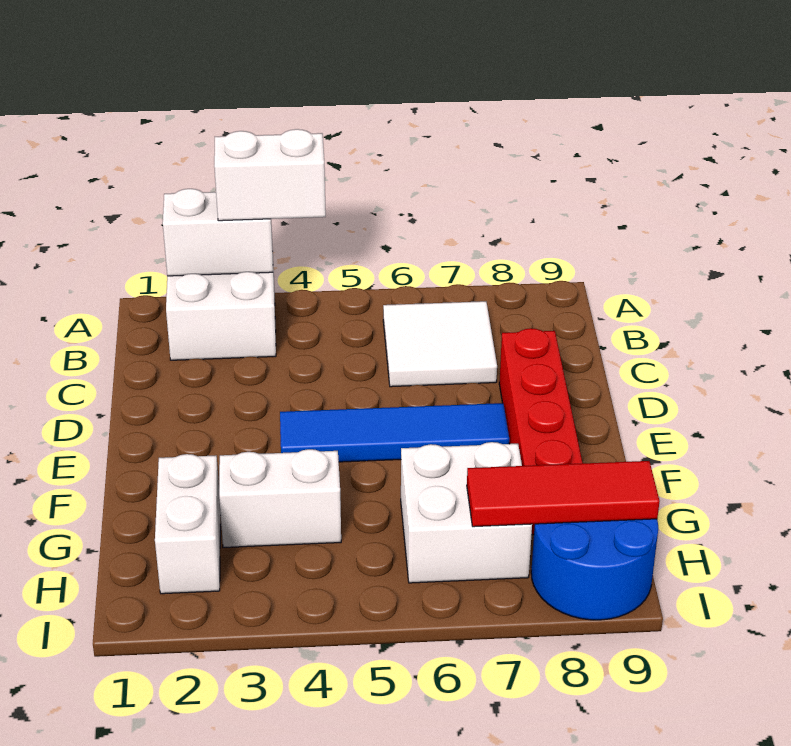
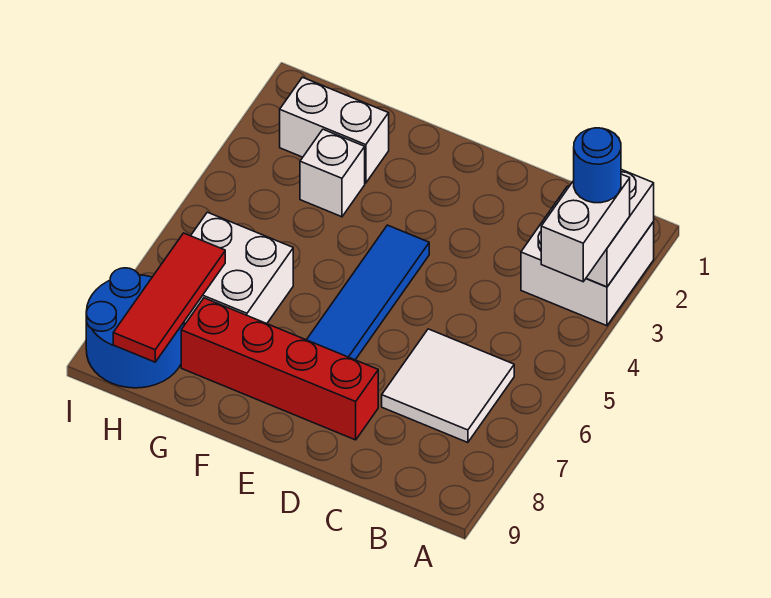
none -> blue round brick A3 level 4
white brick G3:G4 level 1 -> white brick G3 level 1

